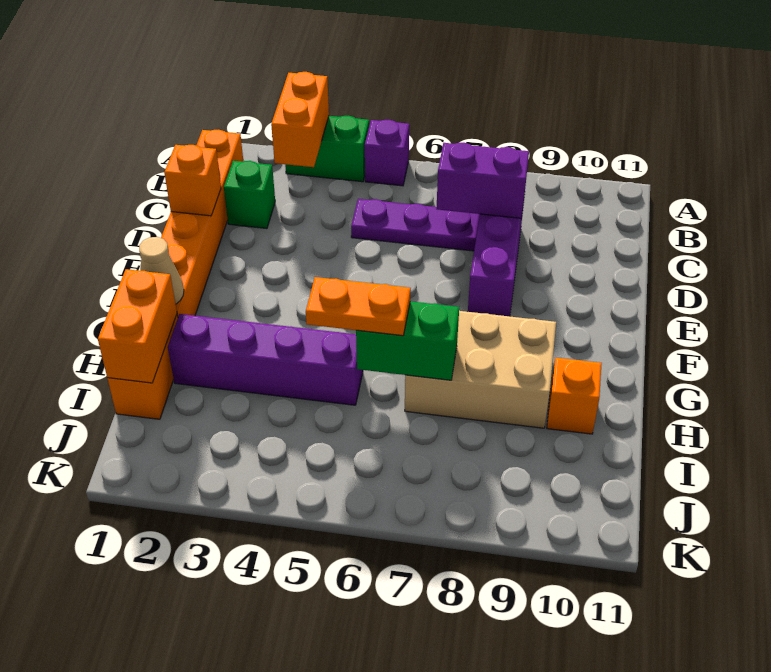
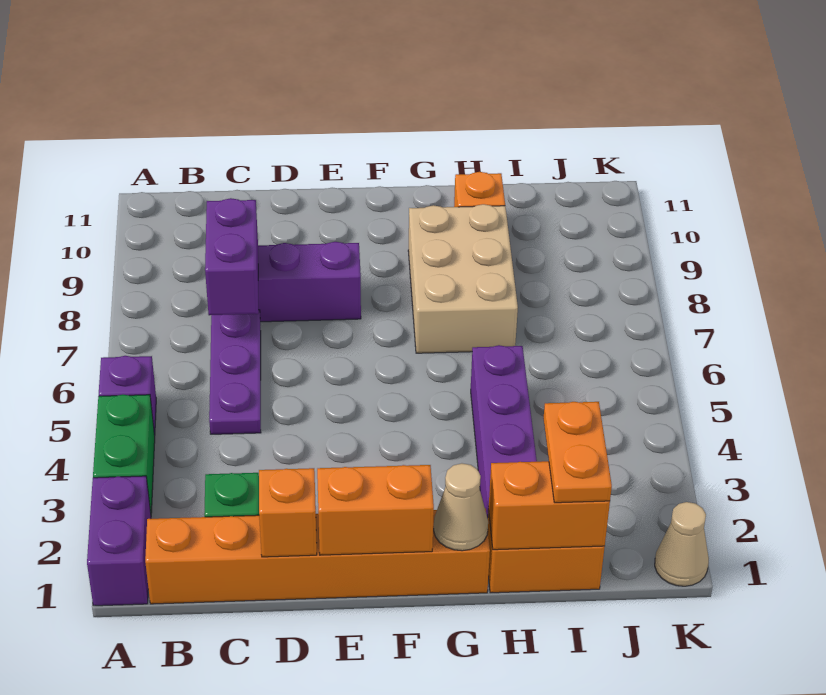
none -> purple brick A1:A2 level 1
orange brick A3:B3 level 2 -> orange brick E1:F1 level 2
orange plate H5:H6 level 3 -> orange plate I1:I2 level 3
green brick H6:H7 level 2 -> none
none -> tan cone K1 level 1

